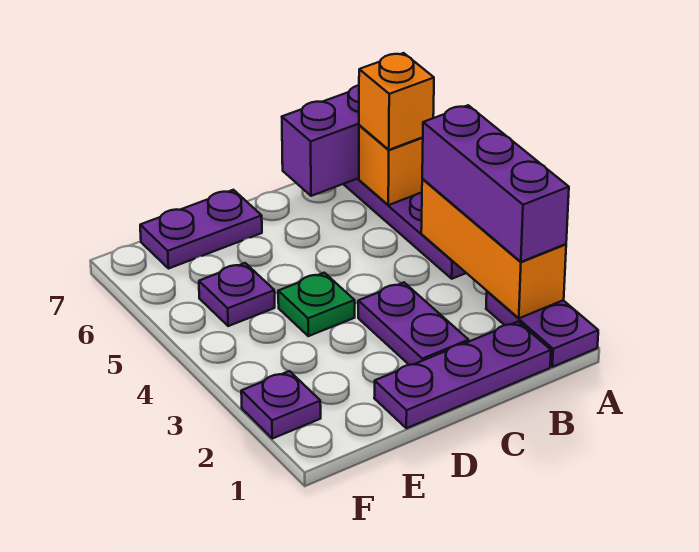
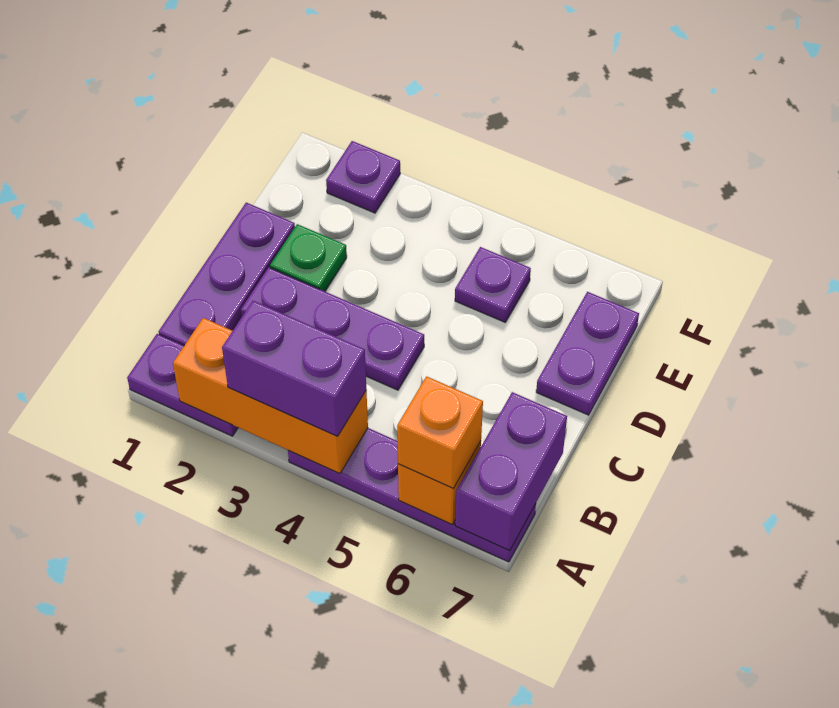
purple brick A2:A4 level 3 -> purple brick A3:A4 level 3
purple plate C2:C3 level 1 -> purple plate C2:C4 level 1
green plate D4 level 1 -> green plate D2 level 1

